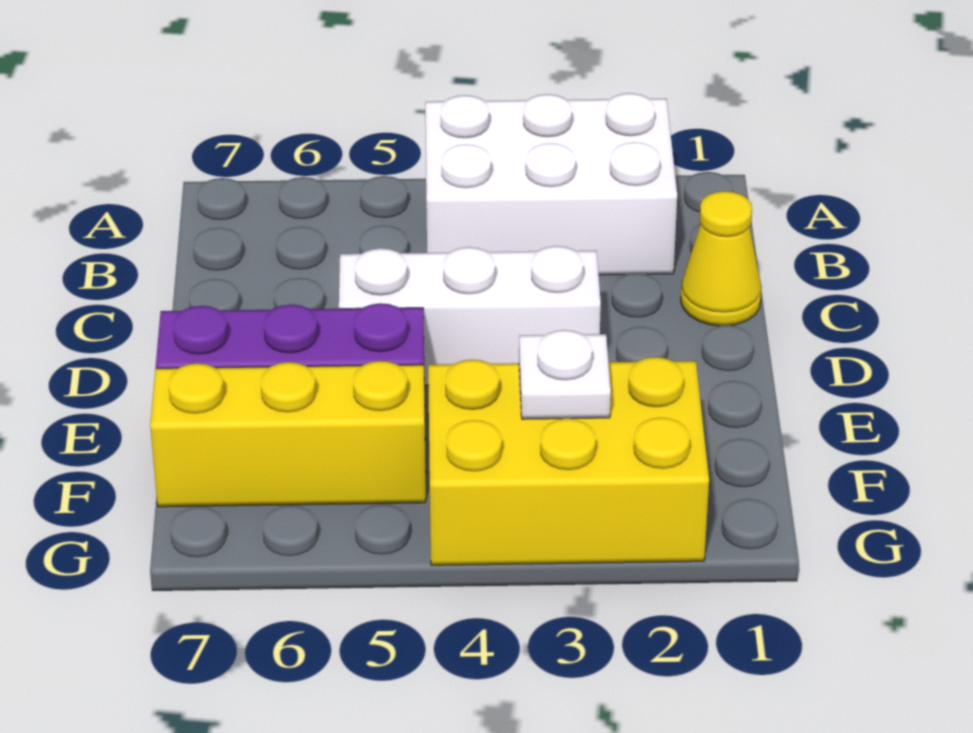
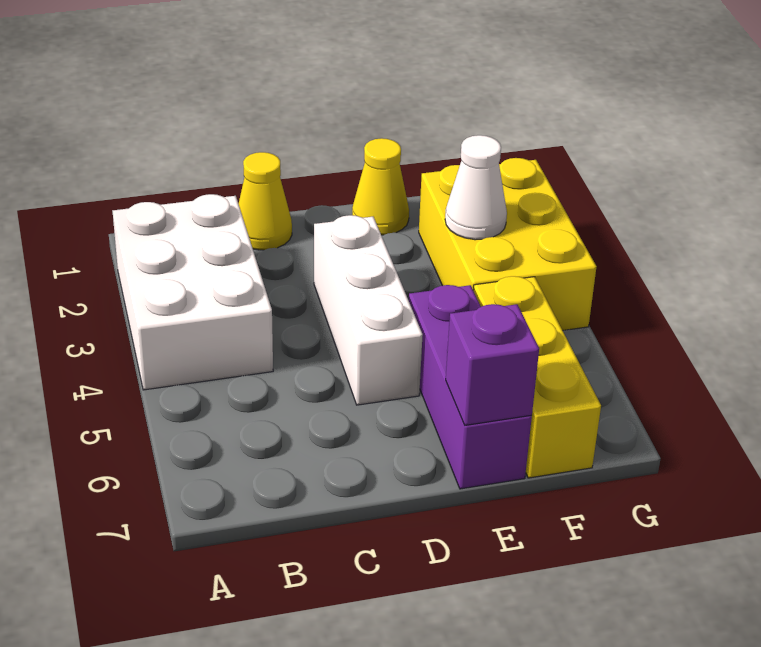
none -> yellow cone E1 level 1
none -> purple brick E7 level 2
white plate F3 level 2 -> white cone F3 level 2

